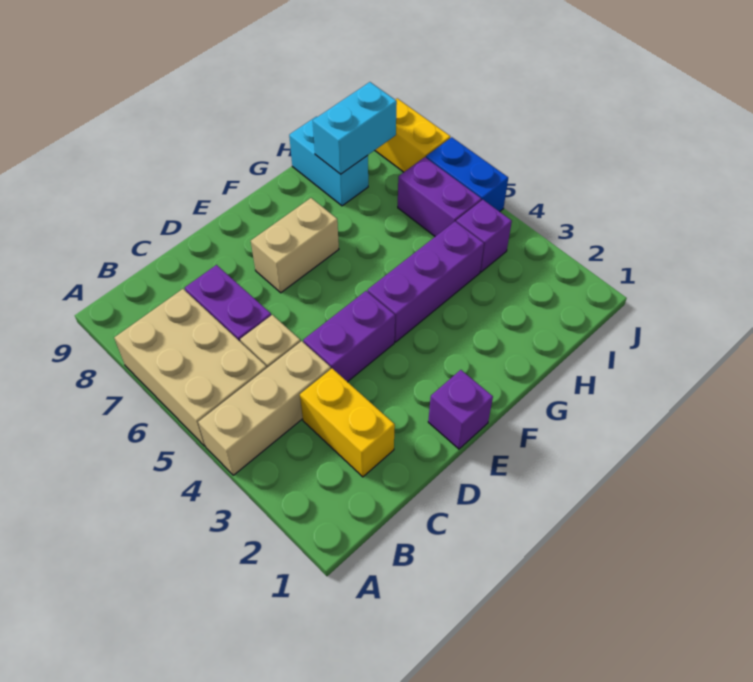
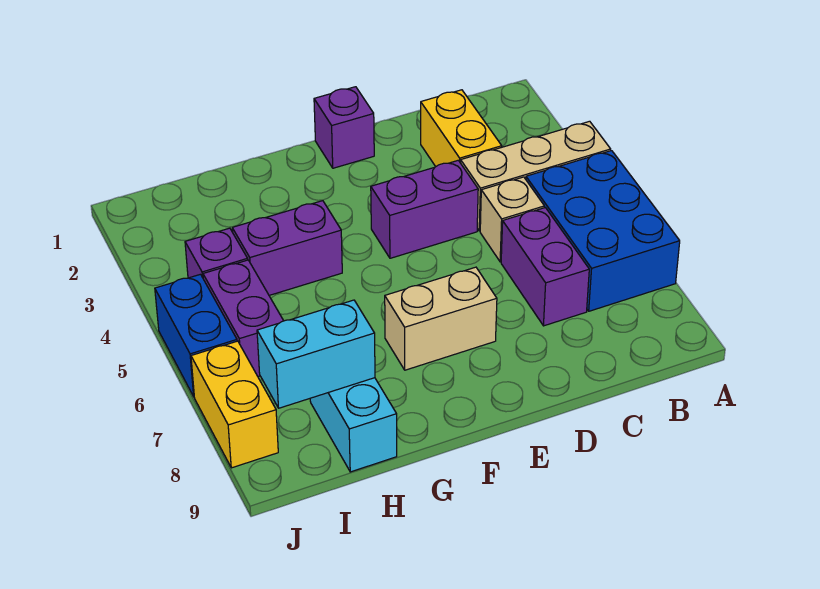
tan brick A5:B7 level 1 -> blue brick A5:B7 level 1
purple brick F4:H4 level 1 -> purple brick G4:H4 level 1

